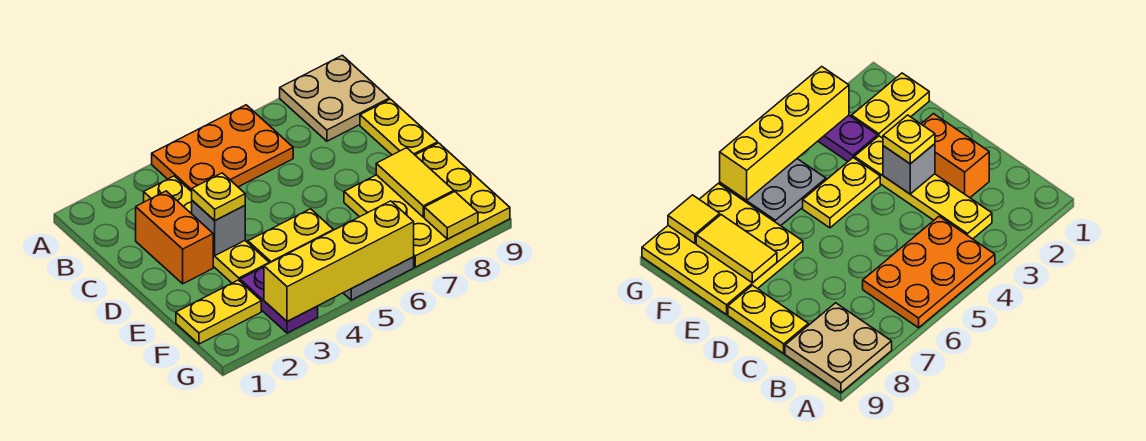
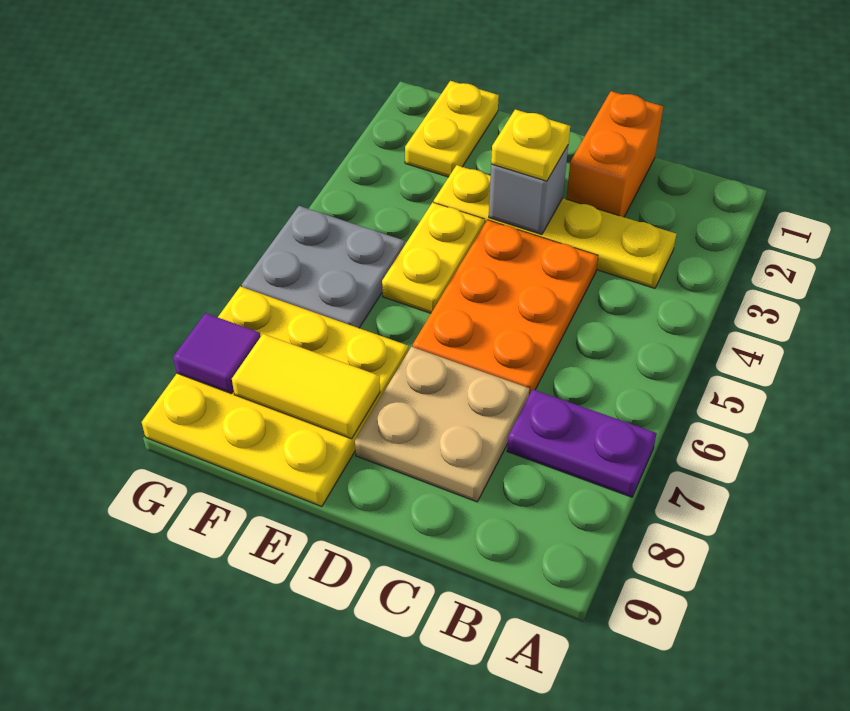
orange plate A4:B6 level 1 -> orange plate C4:D6 level 1
tan plate A8:B9 level 1 -> tan plate C7:D8 level 1
orange brick C2:D2 level 1 -> orange brick C1:C2 level 1
yellow plate C9:D9 level 1 -> none
purple plate F3:G3 level 1 -> purple plate A7:B7 level 1
yellow brick G3:G6 level 2 -> none
yellow tile G8 level 2 -> purple tile G8 level 2

